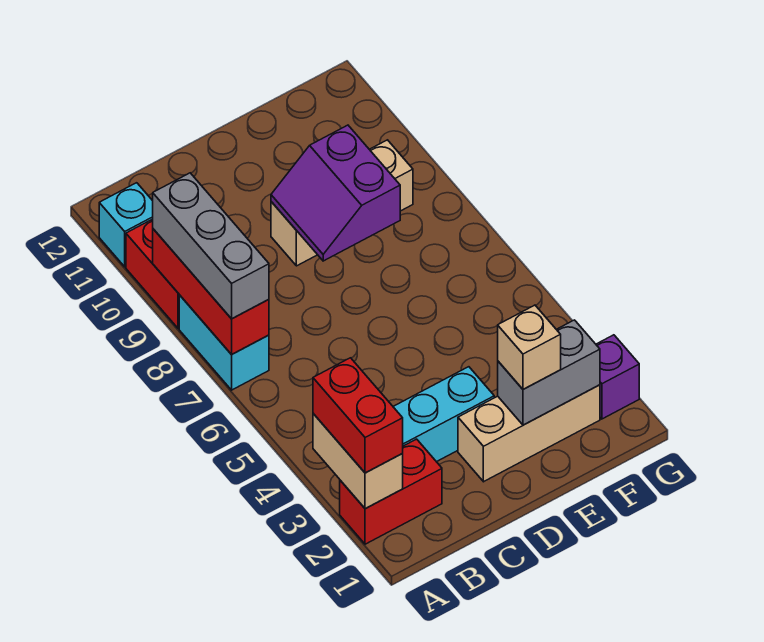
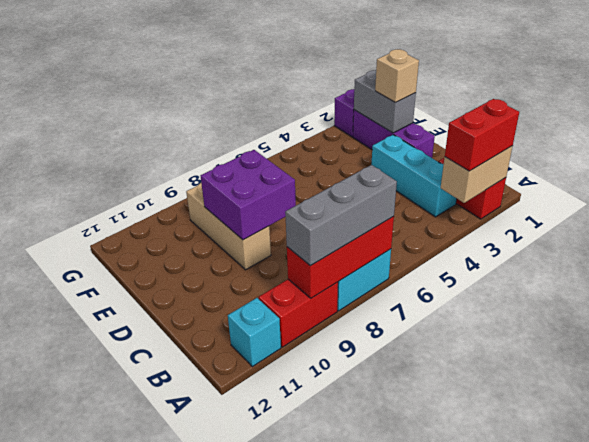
tan brick D2:F2 level 1 -> purple brick D2:F2 level 1
purple slope D8:E9 level 2 top E -> purple brick D8:E9 level 2

